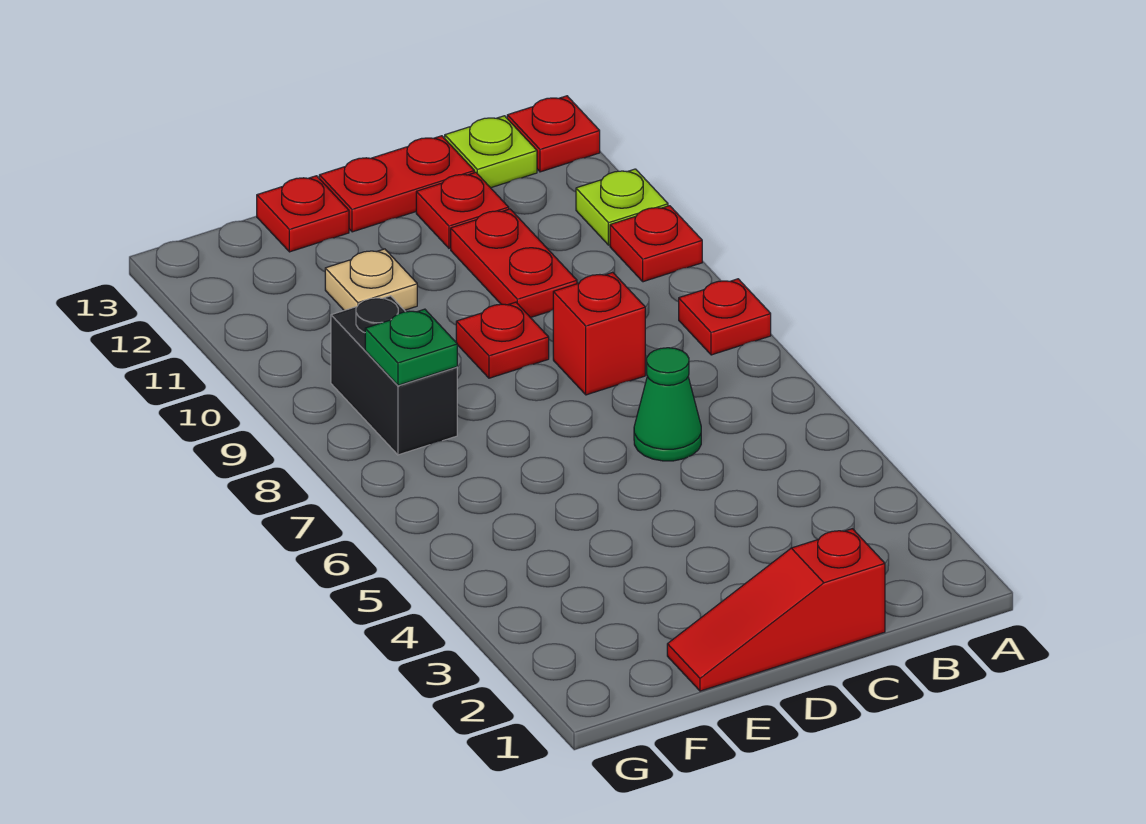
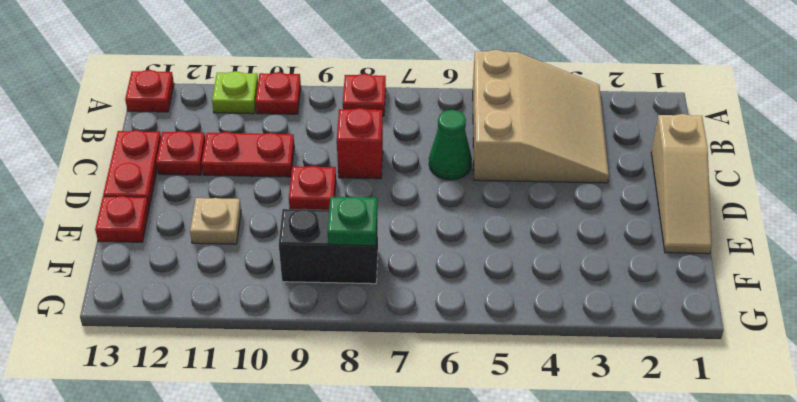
none -> tan slope A3:C5 level 1 top 5
lime plate B13 level 1 -> none
red slope C1:E1 level 1 top C -> tan slope C1:E1 level 1 top C

